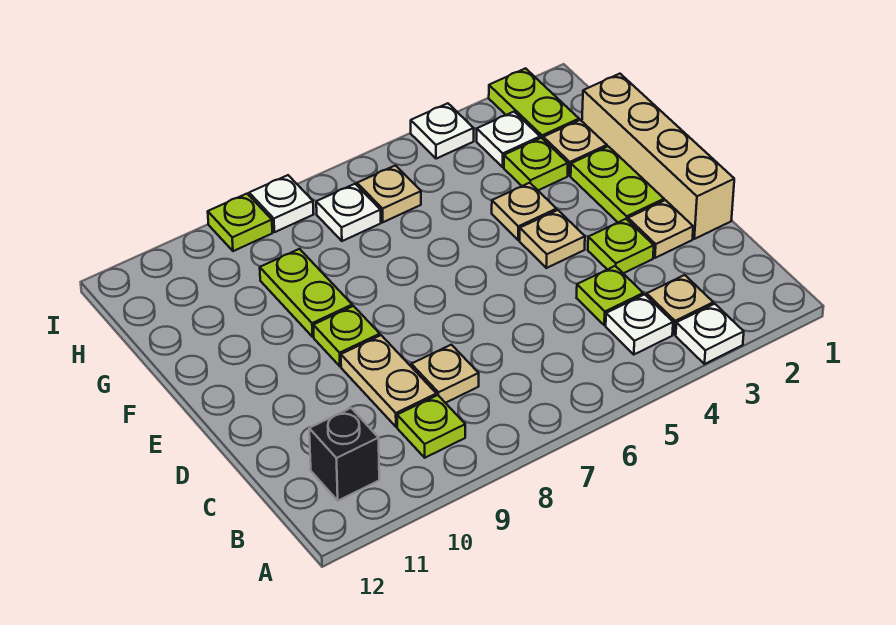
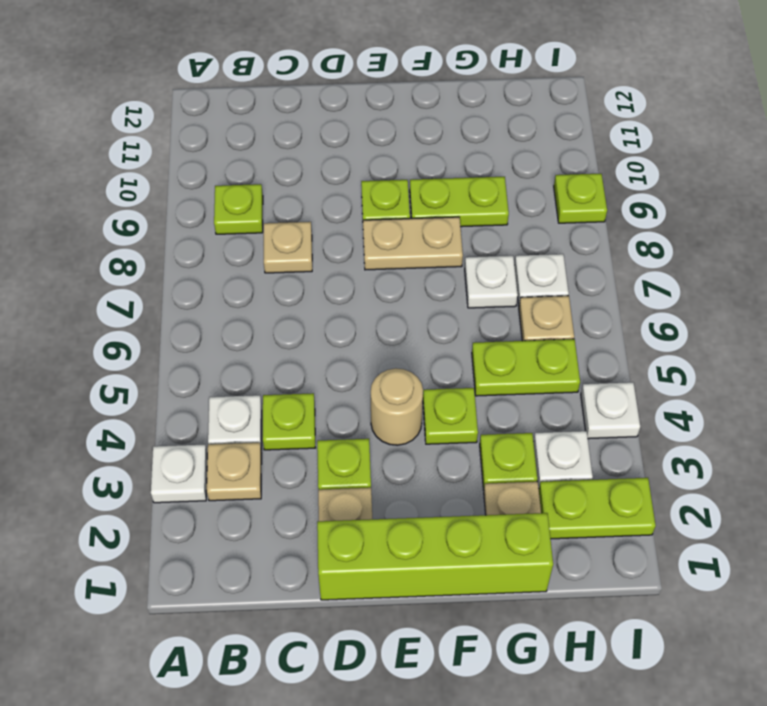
black brick B11 level 1 -> none
tan plate C9:D9 level 1 -> tan plate E8:F8 level 1
tan brick D1:G1 level 1 -> lime brick D1:G1 level 1
lime plate E2:F2 level 1 -> lime plate G5:H5 level 1
tan plate E4 level 1 -> tan round brick E4 level 1
tan plate F4 level 1 -> lime plate F4 level 1
white plate I8 level 1 -> white plate G7 level 1

